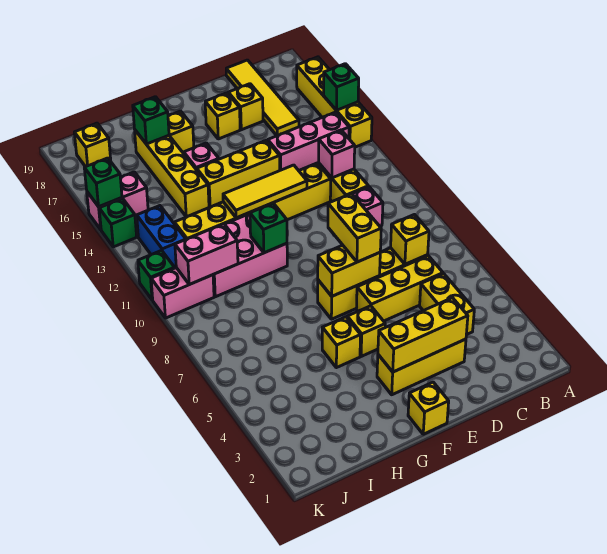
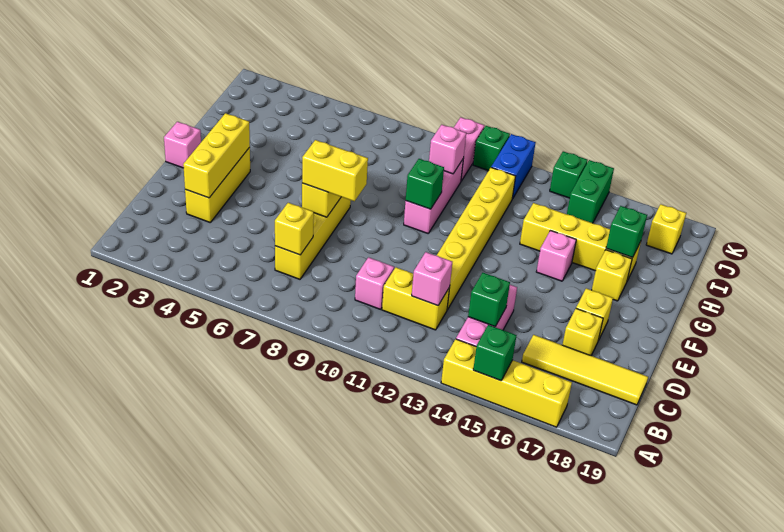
yellow brick C4:C5 level 1 -> none
yellow brick C6:E6 level 1 -> none
yellow tile E12:G12 level 2 -> none
yellow brick E14:G14 level 1 -> none
yellow brick F1 level 1 -> pink brick F1 level 1
yellow brick F5 level 1 -> none
yellow brick G5 level 1 -> none
pink brick G10:I11 level 1 -> pink brick G10:I10 level 1
pink brick I10:J10 level 2 -> pink brick I10 level 2
blue brick J12:J13 level 1 -> blue brick J12:K12 level 1
pink brick J15:K15 level 1 -> green brick J15:K15 level 1
green brick K15 level 2 -> green brick C14 level 2

